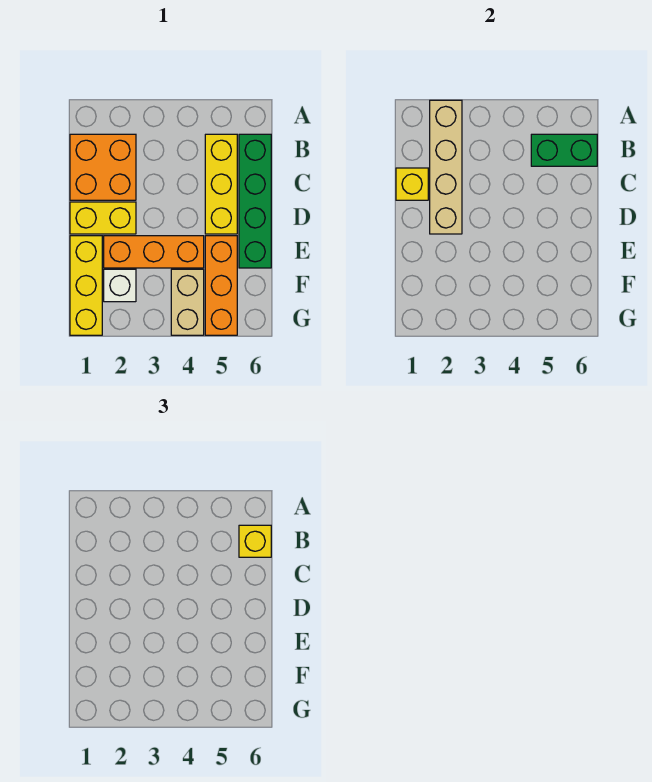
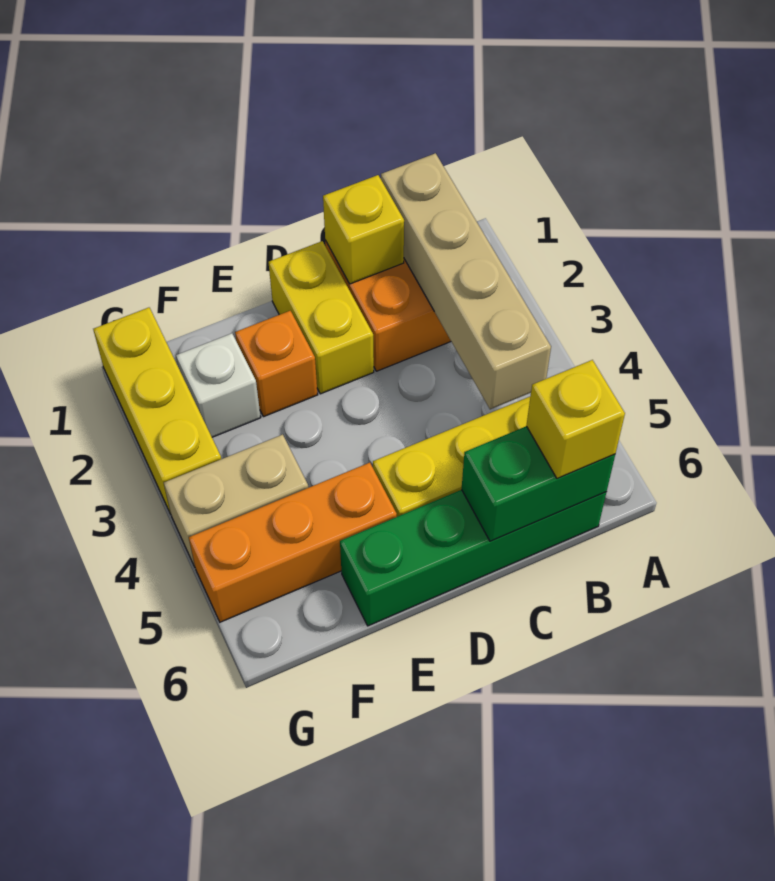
tan brick A2:D2 level 2 -> tan brick B1:B4 level 2
green brick B5:B6 level 2 -> green brick B6:C6 level 2
yellow brick E1:G1 level 1 -> yellow brick G1:G3 level 1
orange brick E2:E4 level 1 -> orange brick E2 level 1

